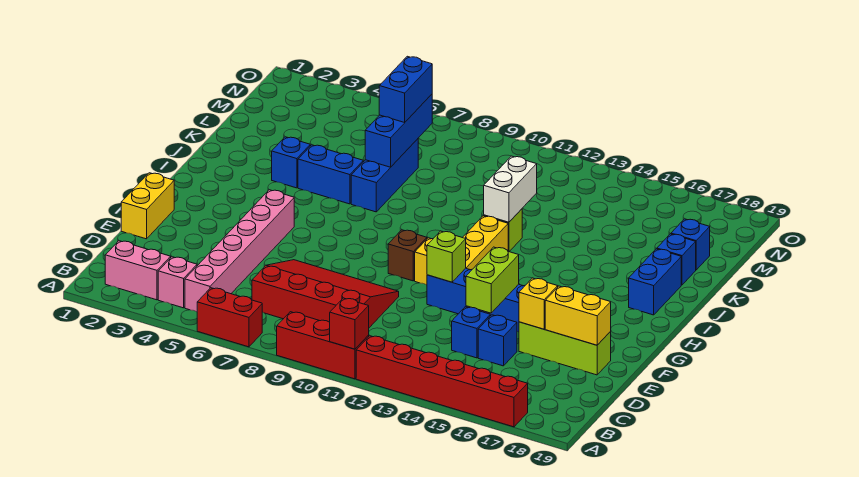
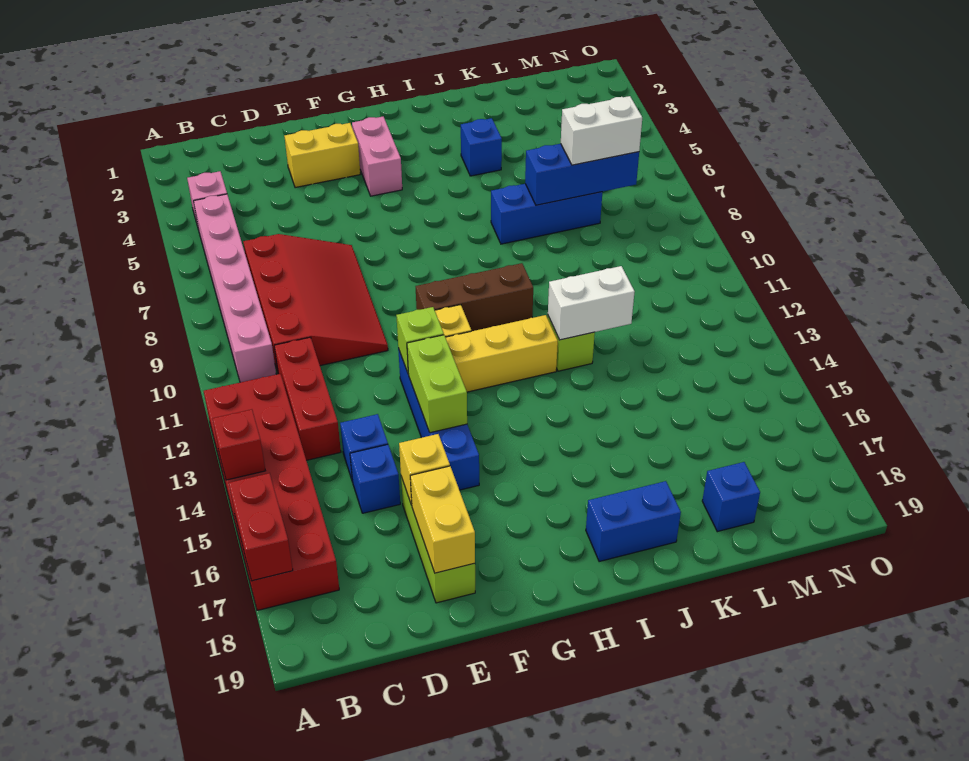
red brick A6:A7 level 1 -> red brick A16:A17 level 2
red brick A9:A11 level 1 -> red brick C11:C13 level 1
red brick A11 level 2 -> red brick A14 level 2
red brick A12:A17 level 1 -> red brick A12:B17 level 1
pink brick B2:B3 level 1 -> pink brick G3:G4 level 1
pink brick B5:G5 level 1 -> pink brick B5:B10 level 1
yellow brick E1:F1 level 1 -> yellow brick E3:F3 level 1
lime brick E14:F14 level 2 -> lime brick F13:F14 level 2
brown brick G10 level 1 -> brown brick G10:I10 level 1
blue brick J5:J6 level 1 -> none
blue brick K18 level 1 -> none
blue brick L7:M7 level 3 -> white brick L7:M7 level 3

